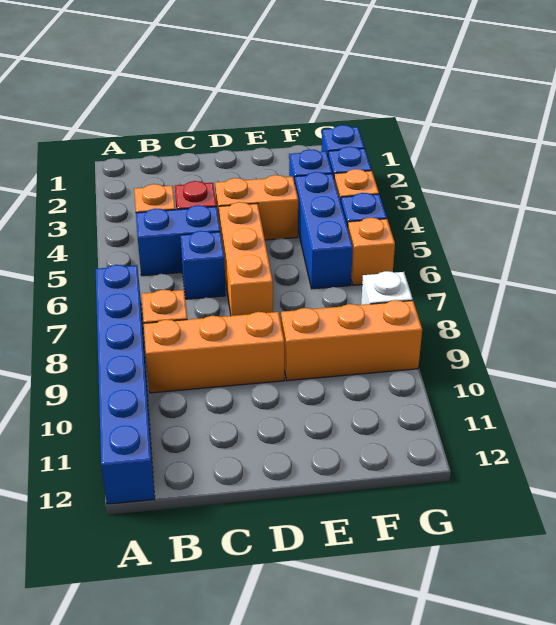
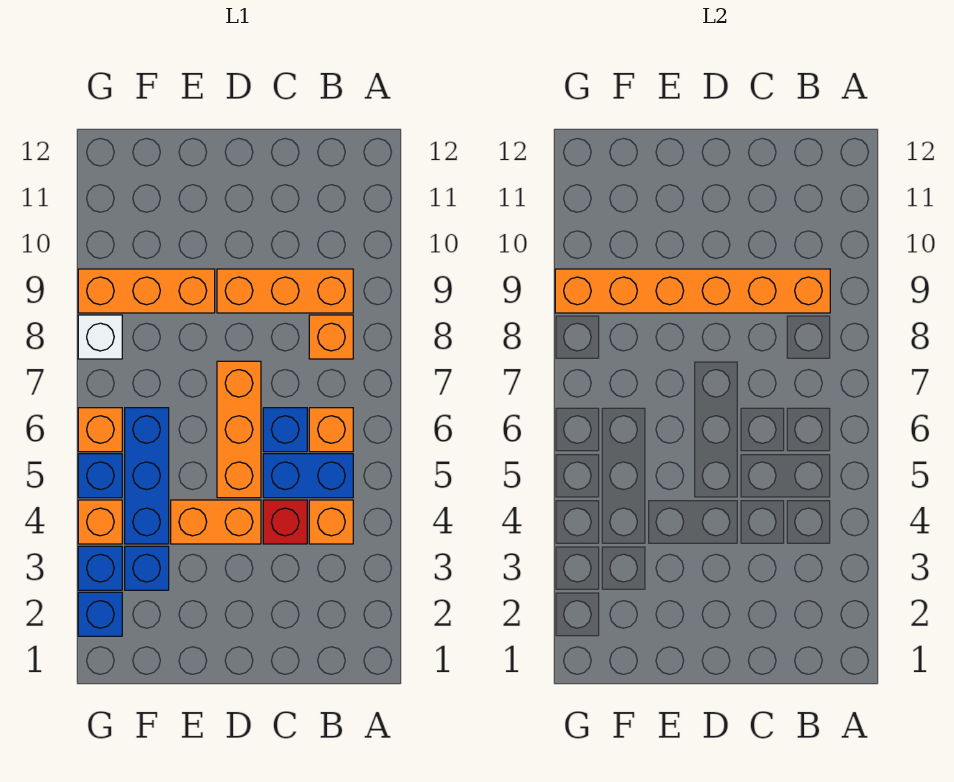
blue brick A7:A12 level 1 -> none
none -> orange brick B6 level 1
none -> orange brick B9:G9 level 2

